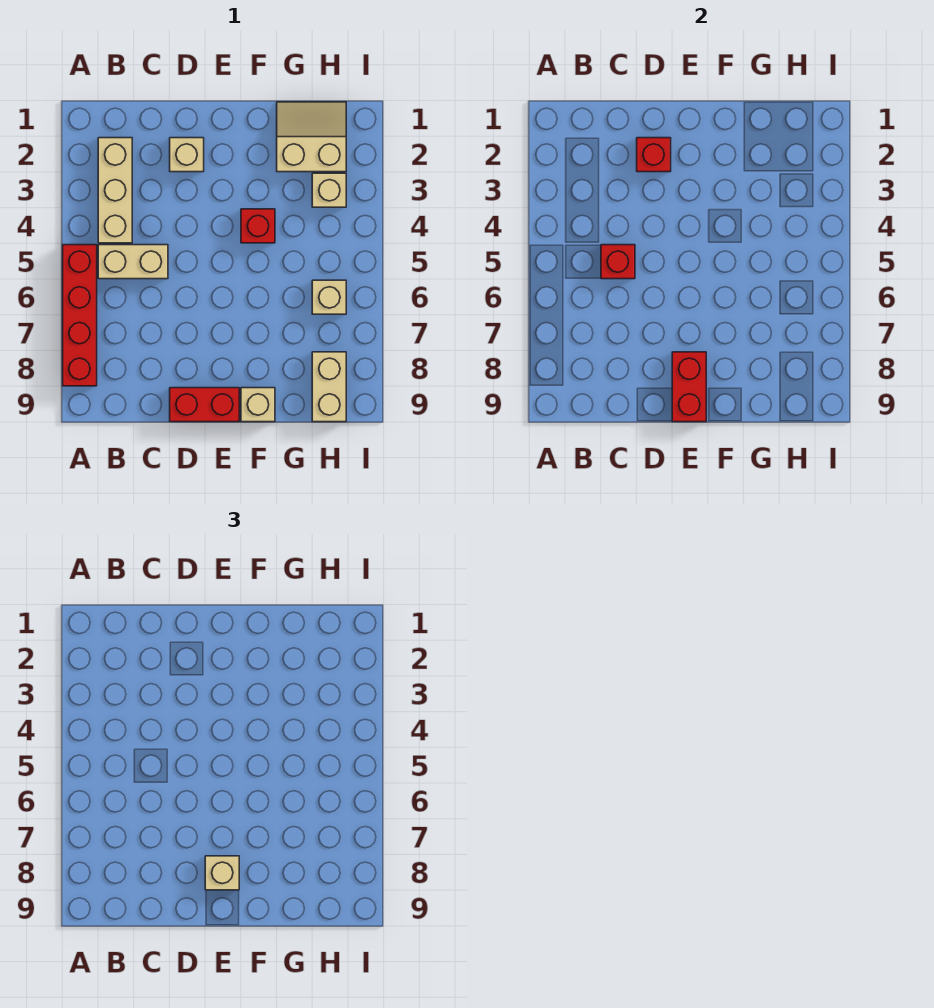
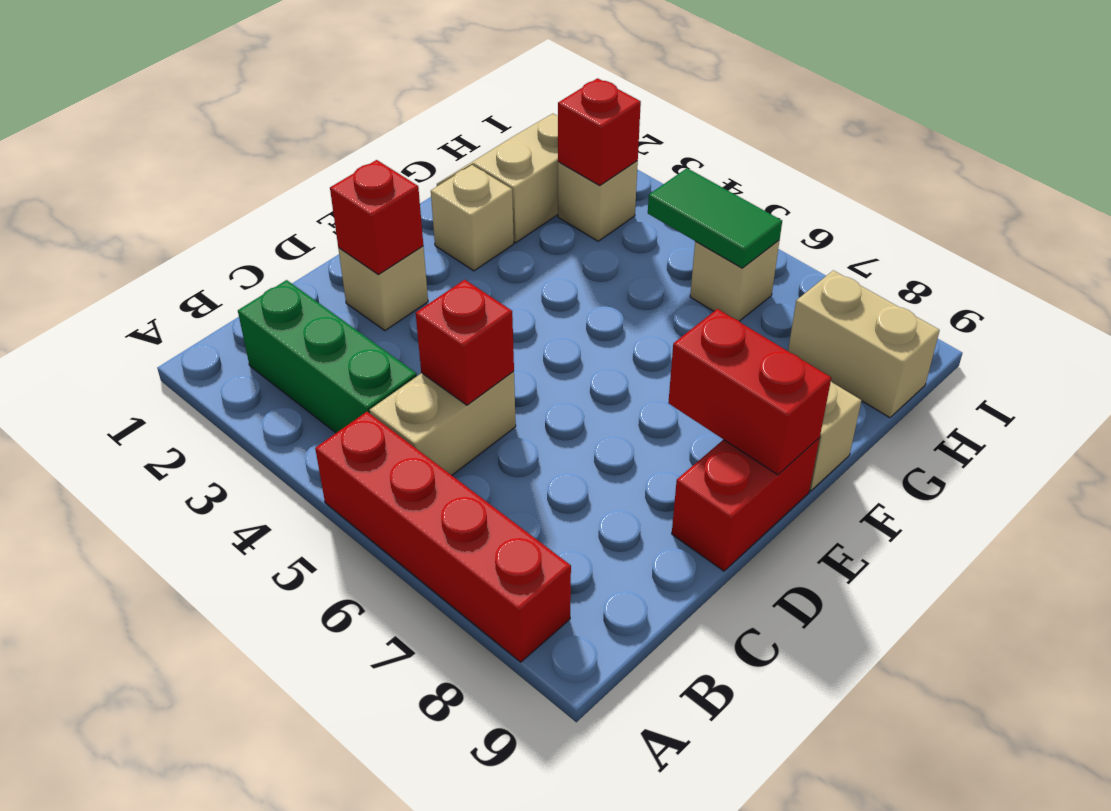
tan brick B2:B4 level 1 -> green brick B2:B4 level 1
tan brick E8 level 3 -> tan brick F2 level 1
red brick F4 level 1 -> red brick H3 level 2
none -> green tile H5:H6 level 2

